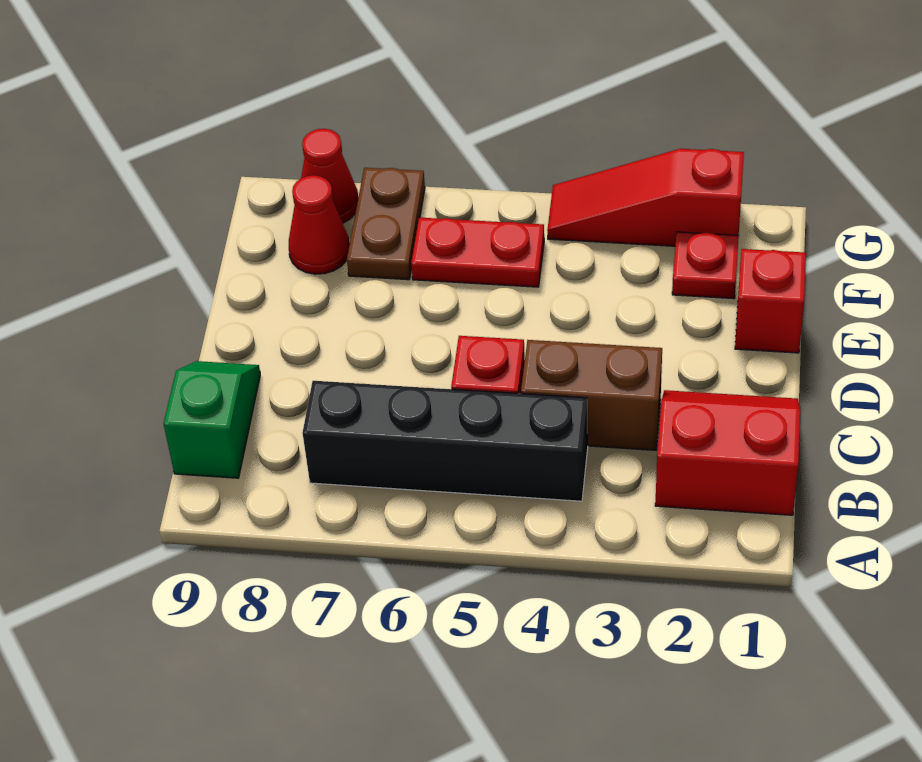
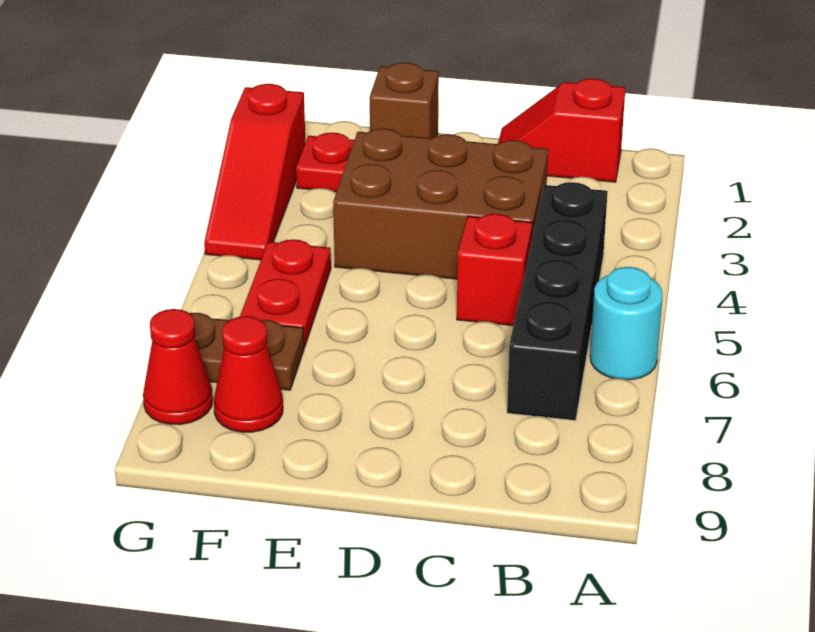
none -> cyan round brick A6 level 1
red slope B1:C2 level 1 top B -> red slope B1:C1 level 1 top B
green slope B9:C9 level 1 top B -> none
brown brick C3:C4 level 1 -> brown brick C3:E4 level 1
red brick E1 level 1 -> brown brick E1 level 1

